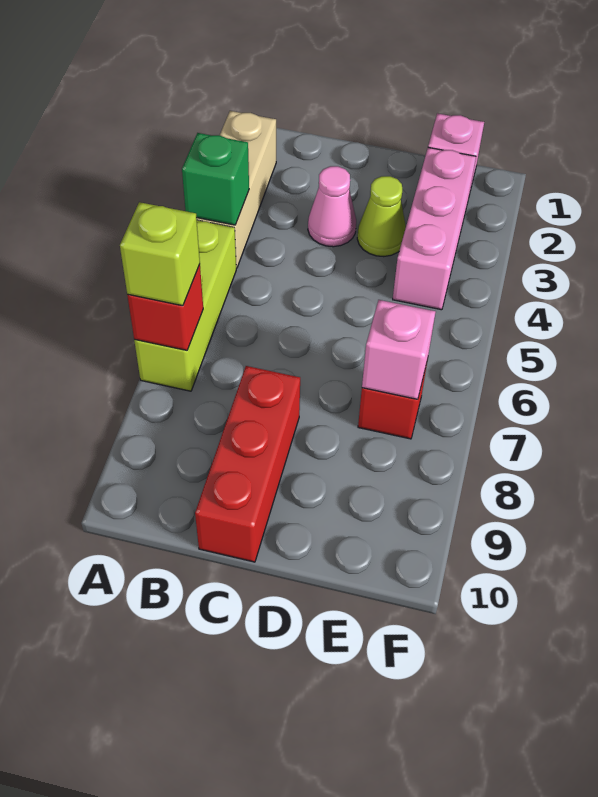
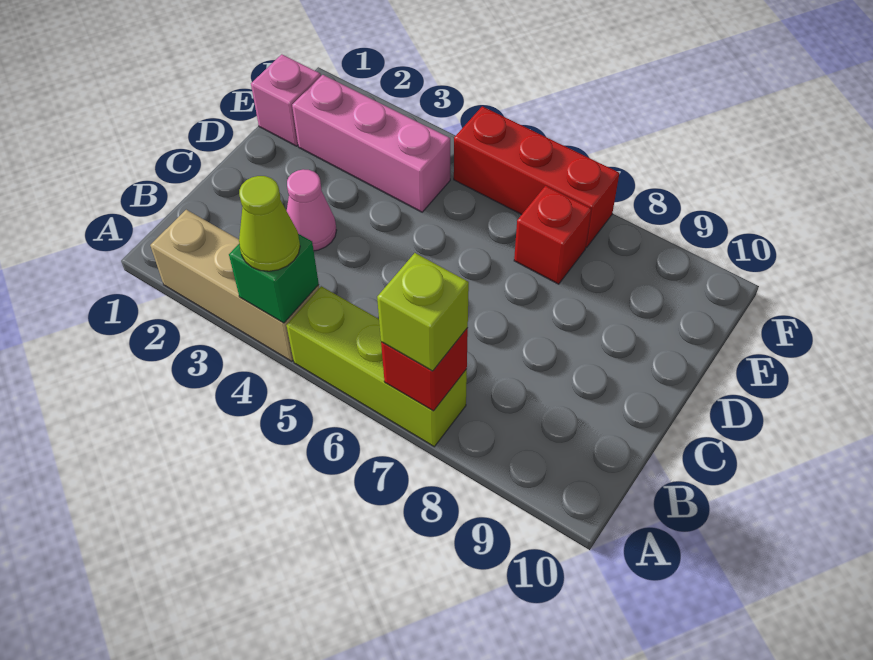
red brick C8:C10 level 1 -> red brick F5:F7 level 1
lime cone D3 level 1 -> lime cone A4 level 3
pink brick E7 level 2 -> none

